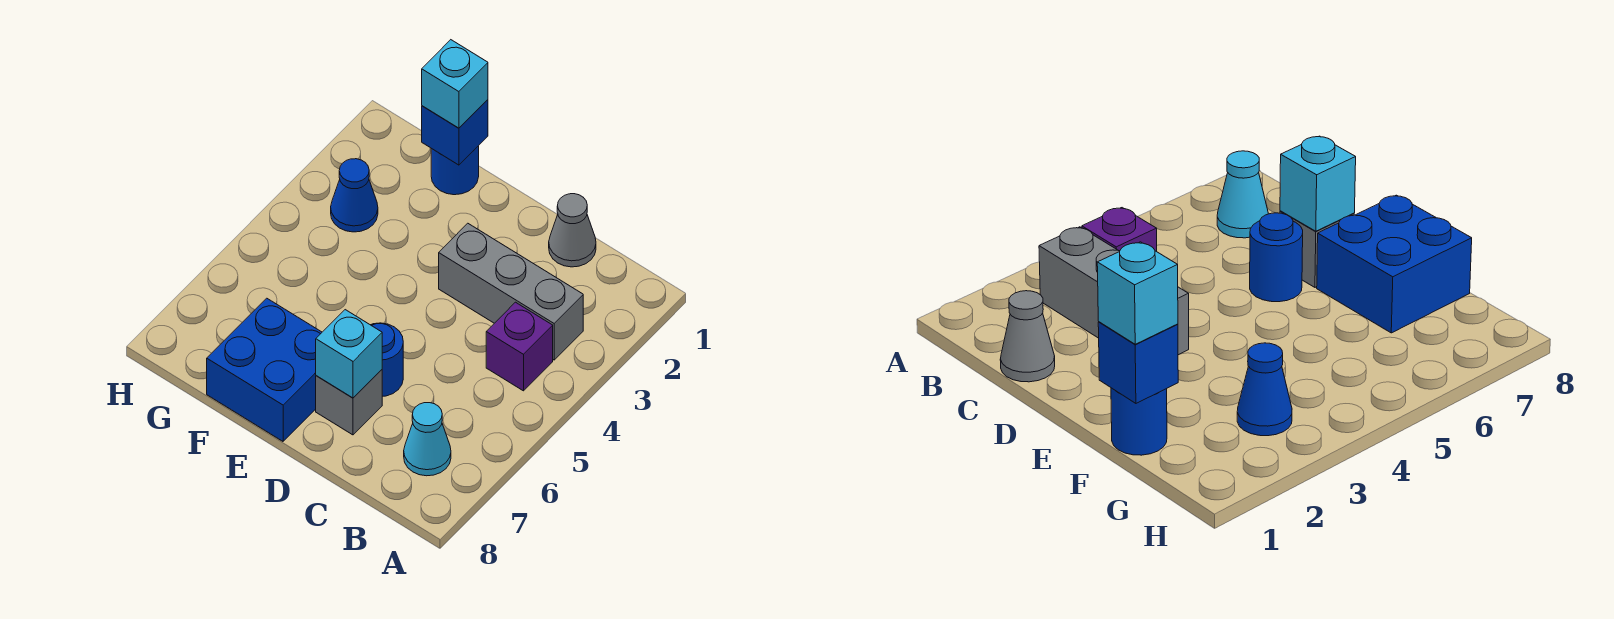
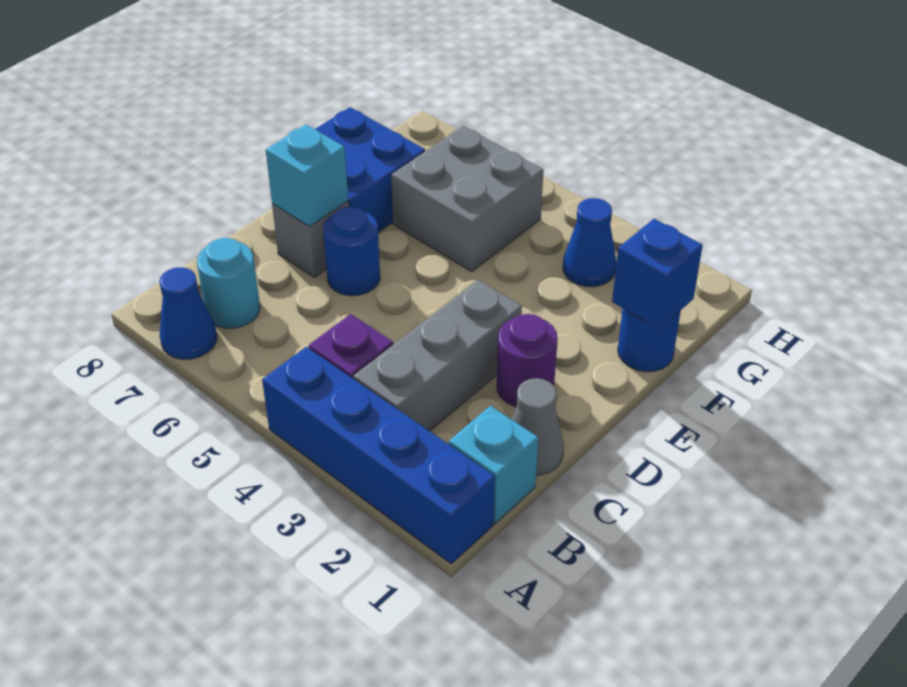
none -> blue brick A1:A4 level 1
none -> blue cone A7 level 1
cyan cone B7 level 1 -> cyan round brick B7 level 1
none -> purple round brick D2 level 1
cyan brick F1 level 3 -> cyan brick B1 level 1
none -> grey brick F5:G6 level 1

